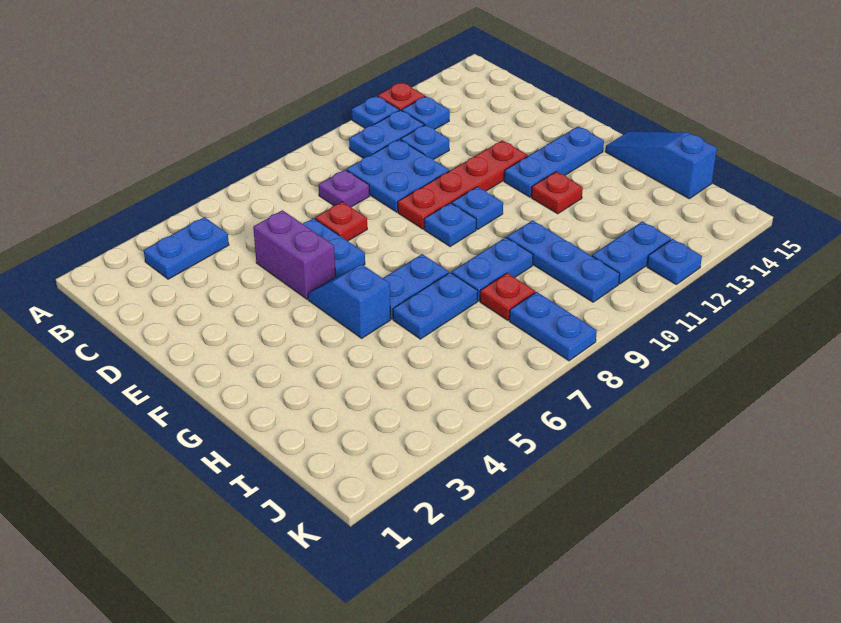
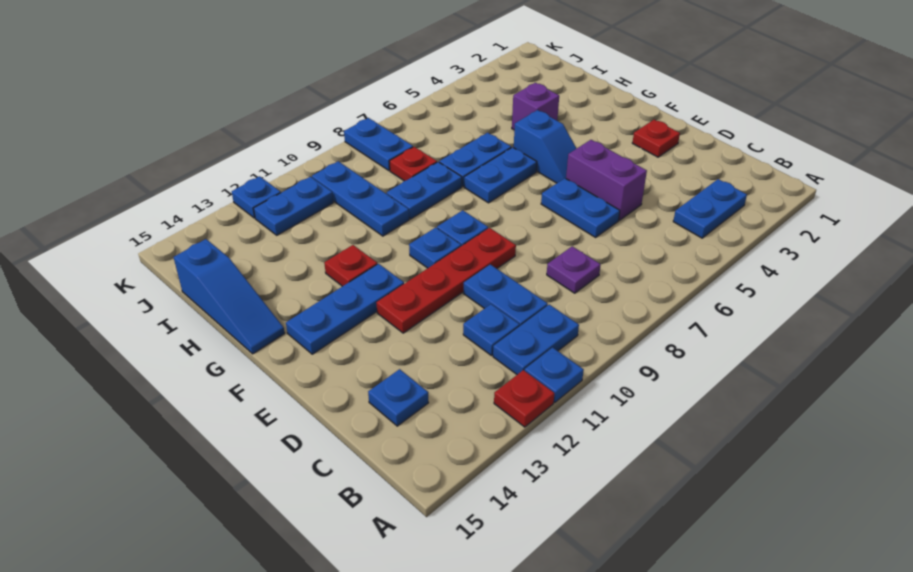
blue plate B12 level 1 -> blue plate C14 level 1
blue plate C9:D10 level 1 -> blue plate C10:D10 level 1
red plate D7 level 1 -> red plate E2 level 1
none -> purple brick H4 level 1

